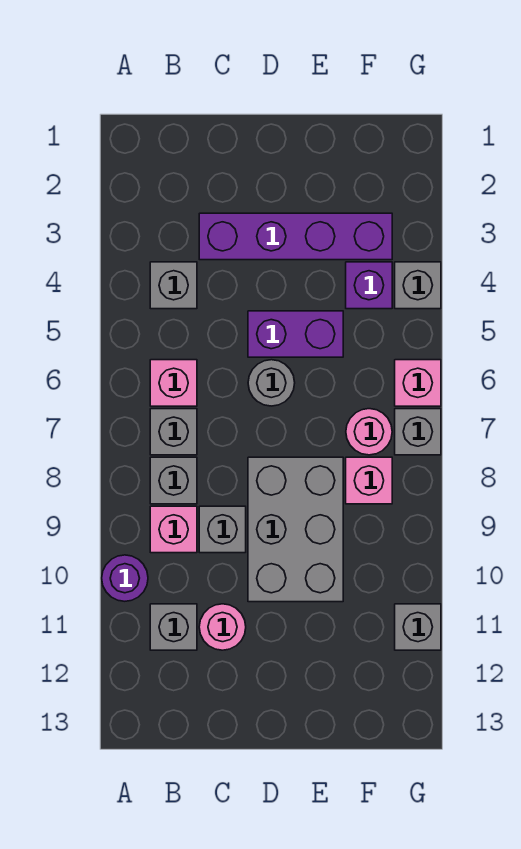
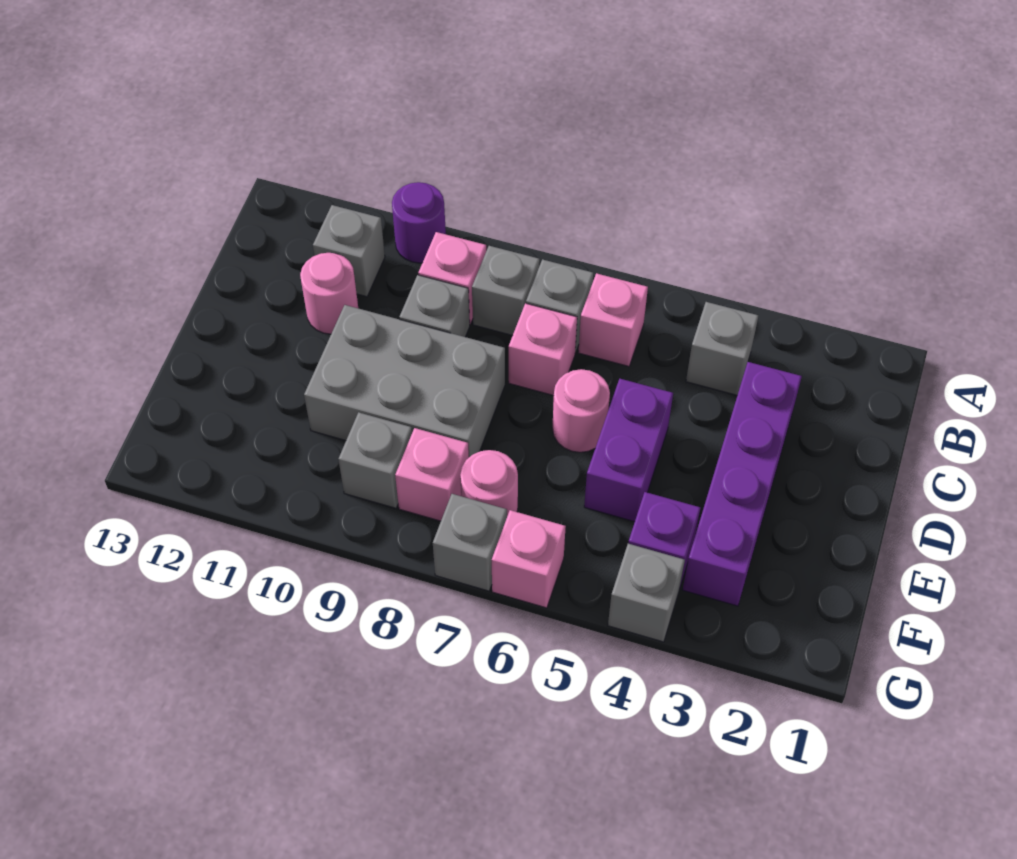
none -> pink brick C7 level 1
grey round brick D6 level 1 -> pink round brick D6 level 1
grey brick G11 level 1 -> grey brick F9 level 1

